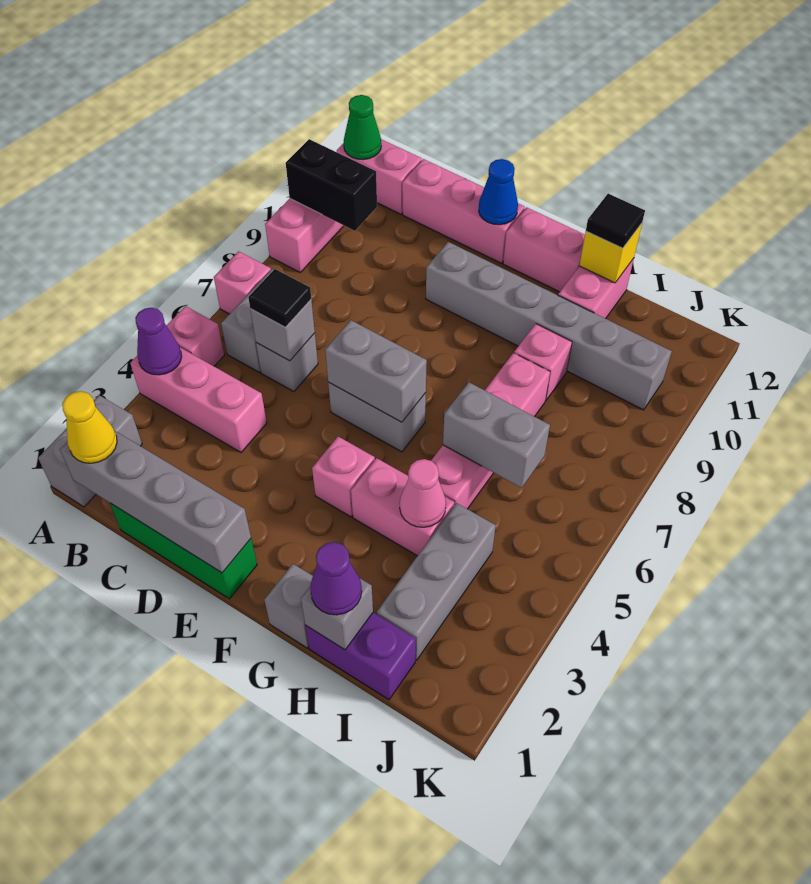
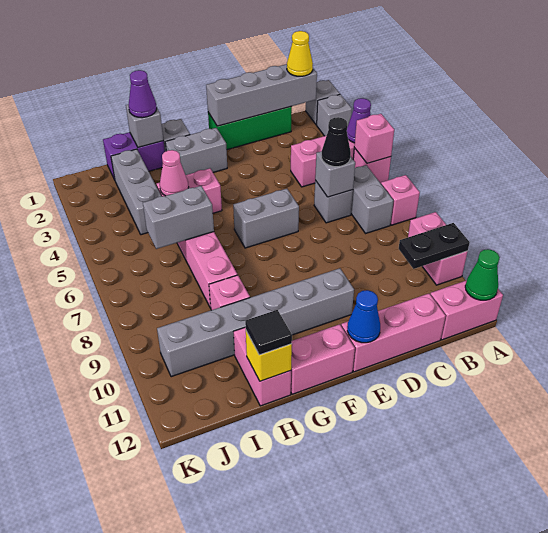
black brick A10:B10 level 2 -> black plate A10:B10 level 2
black tile C6 level 3 -> black cone C6 level 3
grey brick E6:F6 level 2 -> grey brick F2:G2 level 1
pink brick F4 level 1 -> pink brick A5 level 2

